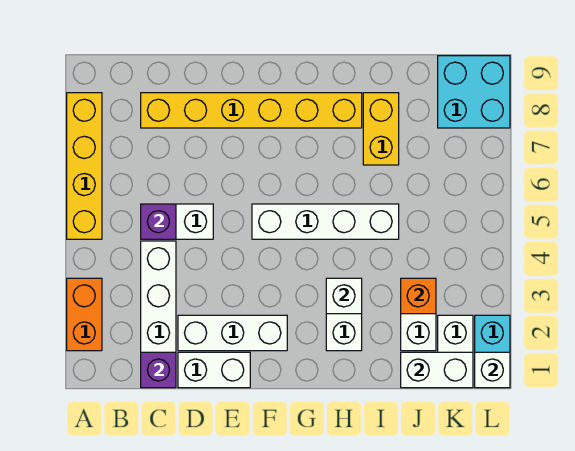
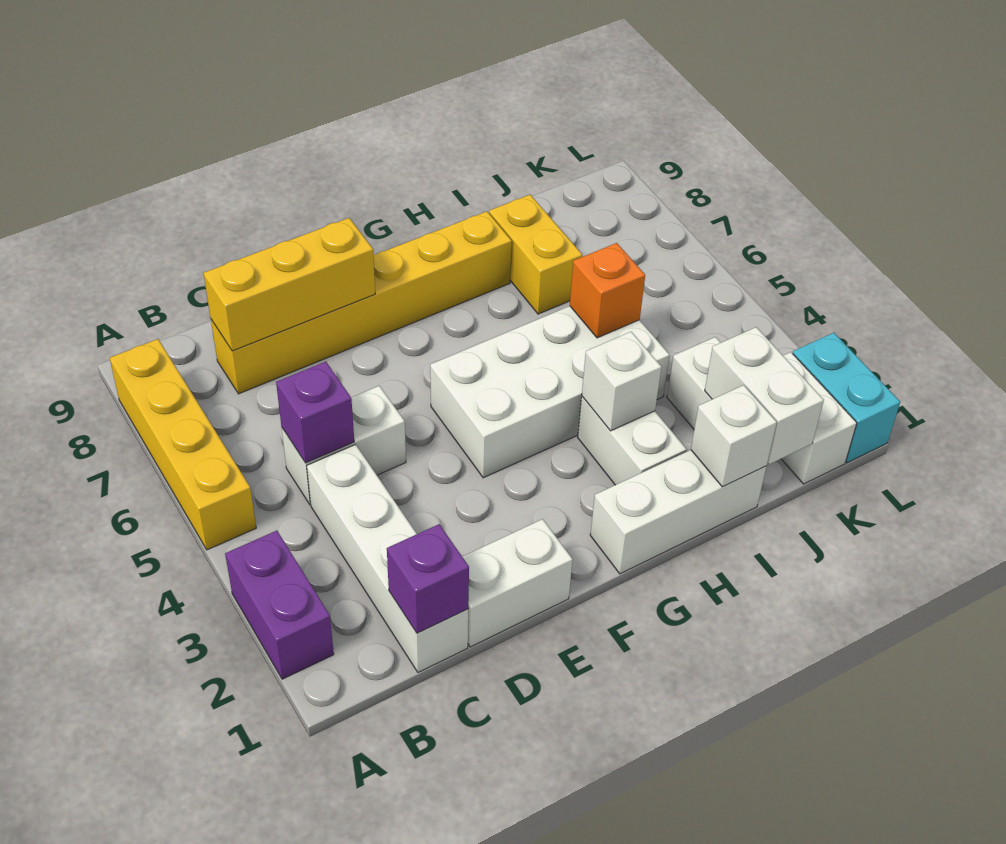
orange brick A2:A3 level 1 -> purple brick A2:A3 level 1
none -> yellow brick C8:E8 level 2
white brick D2:F2 level 1 -> white brick G1:I1 level 1
white brick F5:I5 level 1 -> white brick F4:I5 level 1
white brick J1:K1 level 2 -> white brick J1:J2 level 2
orange brick J3 level 2 -> orange brick I5 level 2
cyan brick K8:L9 level 1 -> none
white brick L1 level 2 -> white brick I1 level 2

